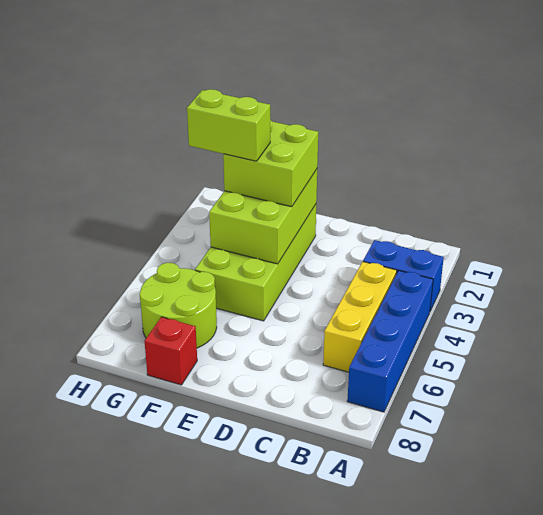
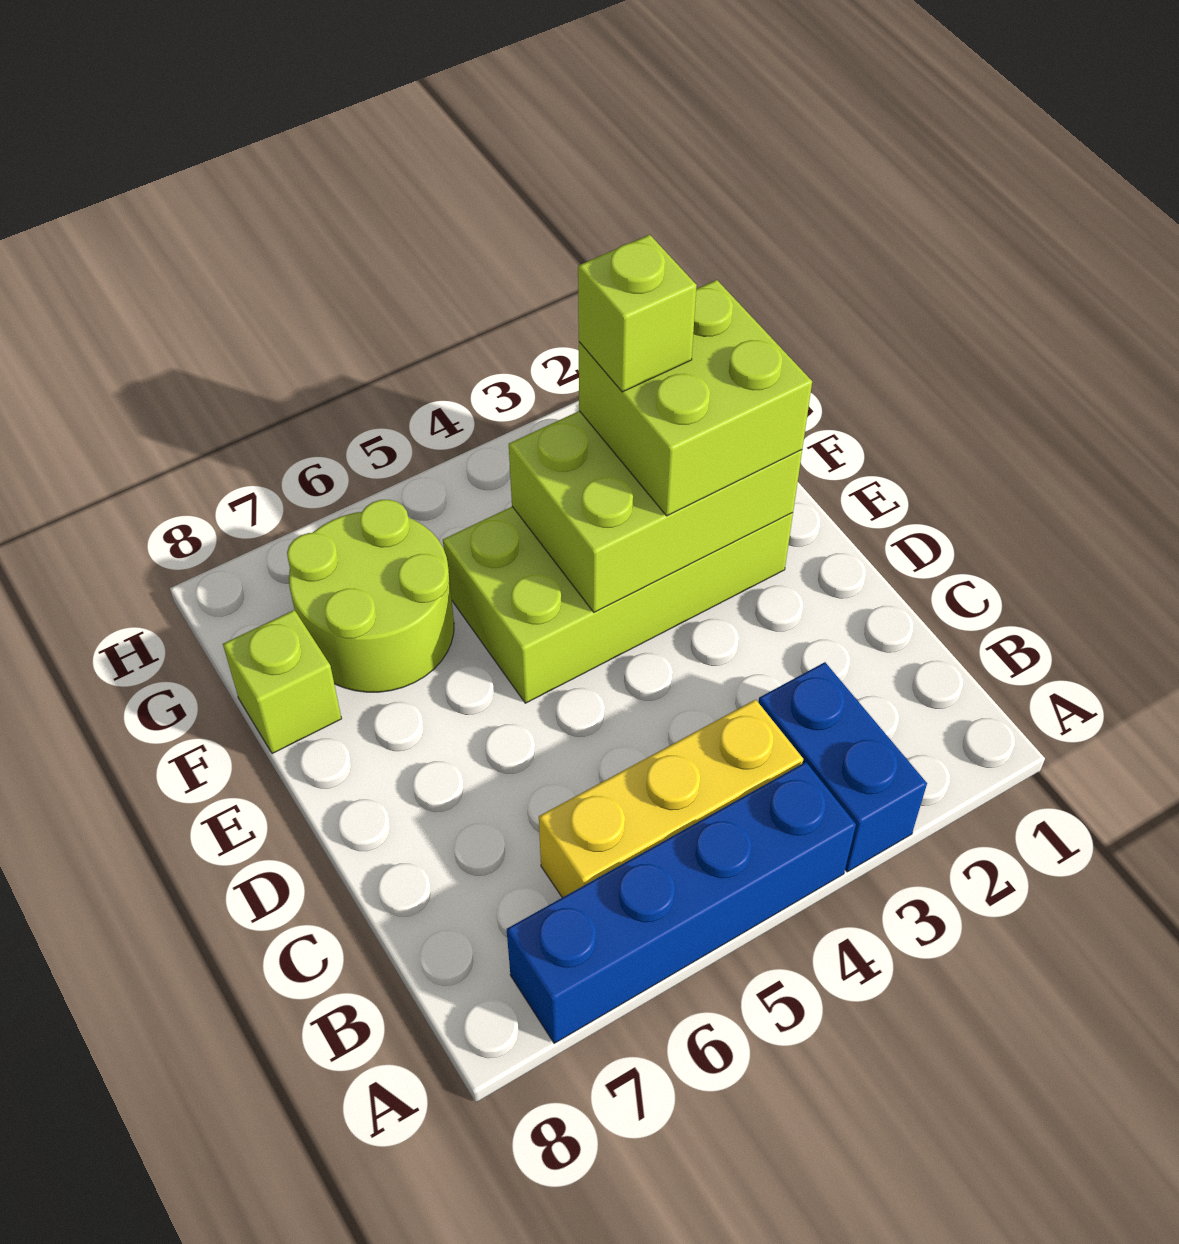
lime brick F3:G3 level 4 -> lime brick F3 level 4
red brick F8 level 1 -> lime brick F8 level 1

